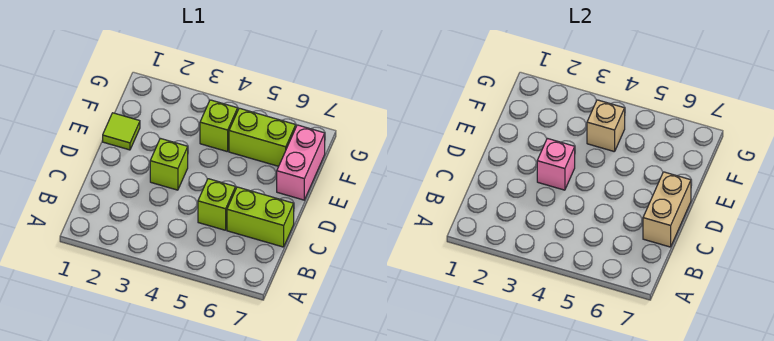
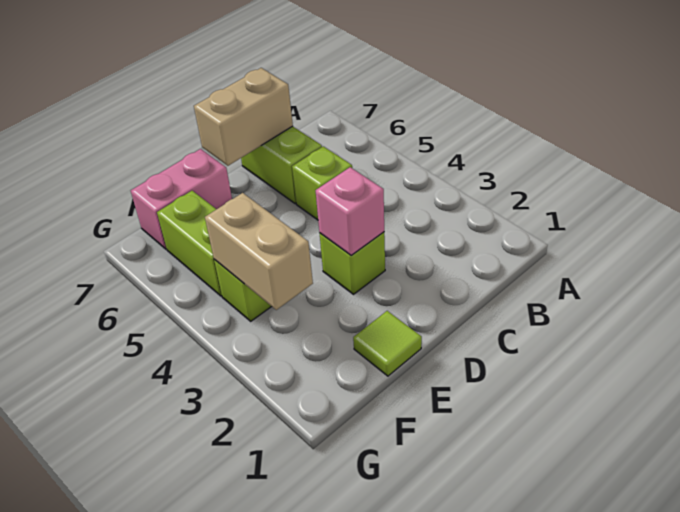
tan brick F4 level 2 -> tan brick F3:F4 level 2

